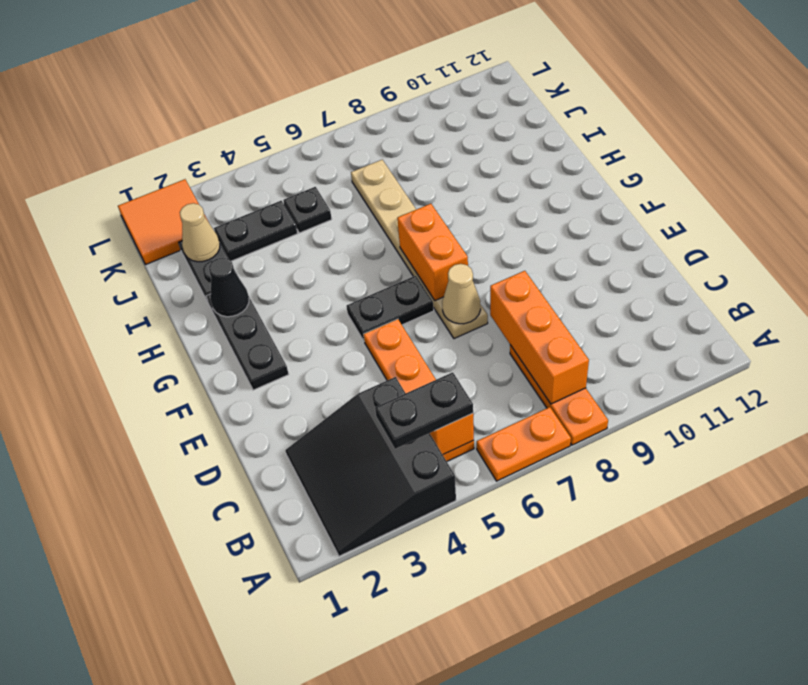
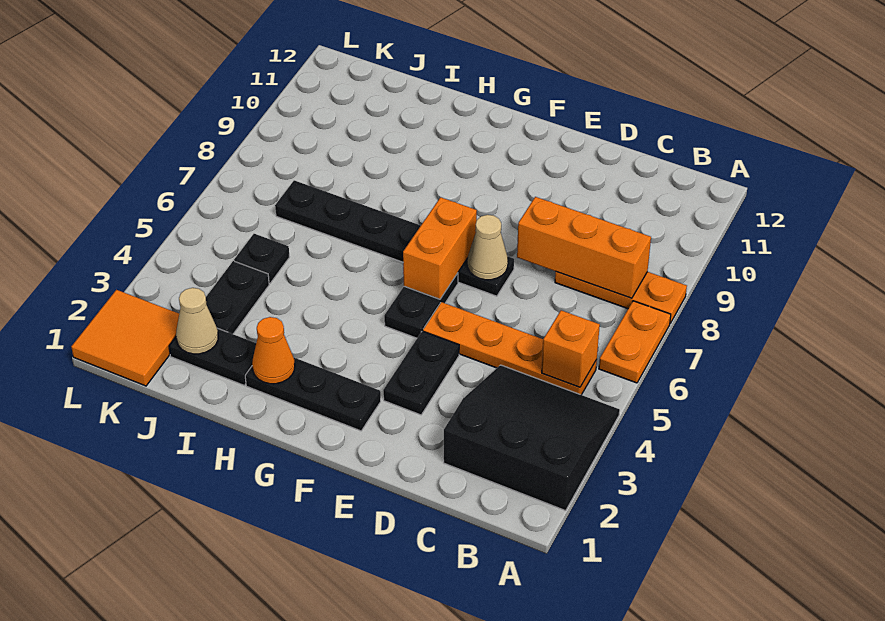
black slope A2:C4 level 1 top 4 -> black slope A2:C4 level 1 top 2
black plate B4:B5 level 3 -> black plate E3:E4 level 1
tan plate E7:J7 level 1 -> black plate E7:J7 level 1
orange brick F7:G7 level 2 -> orange brick F6:F7 level 2
black cone H2 level 2 -> orange cone H2 level 2

